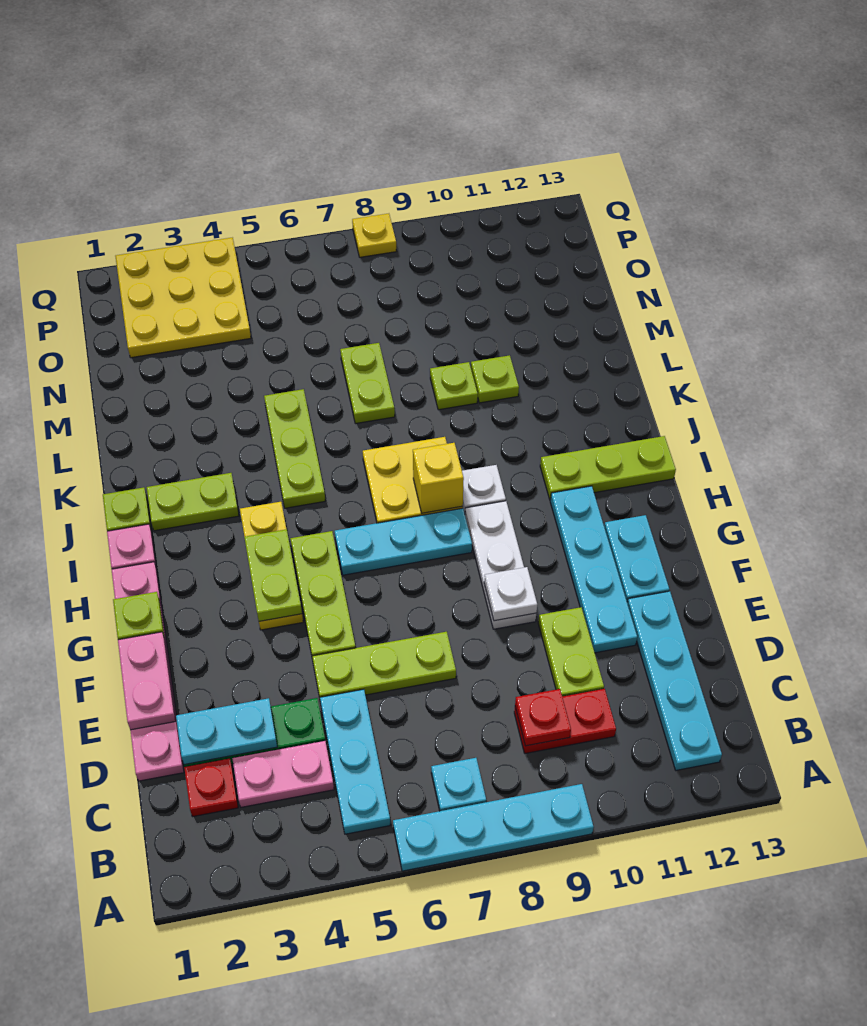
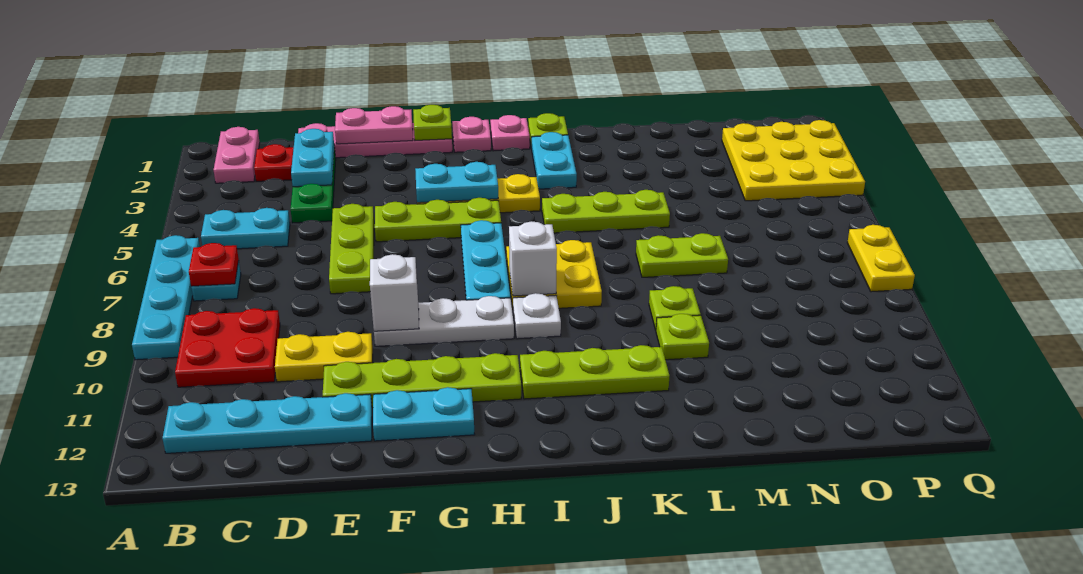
cyan plate B5:D5 level 1 -> cyan plate B5:C5 level 1
pink plate C3:C4 level 1 -> pink plate B1:B2 level 1
red plate C9:C10 level 1 -> red plate B9:C10 level 1
red plate C9 level 2 -> red plate B7 level 2
lime plate D10:E10 level 1 -> yellow plate D10:E10 level 1
cyan plate E11:H11 level 1 -> lime plate E11:H11 level 1
white plate F9 level 2 -> white brick F9 level 2
lime plate G4:H4 level 2 -> cyan plate G4:H4 level 2
yellow brick I8 level 2 -> white brick I8 level 2
lime plate I11:I13 level 1 -> lime plate I11:K11 level 1
lime plate J2:J3 level 1 -> cyan plate J2:J3 level 1
yellow plate Q8 level 1 -> yellow plate Q7:Q8 level 1

